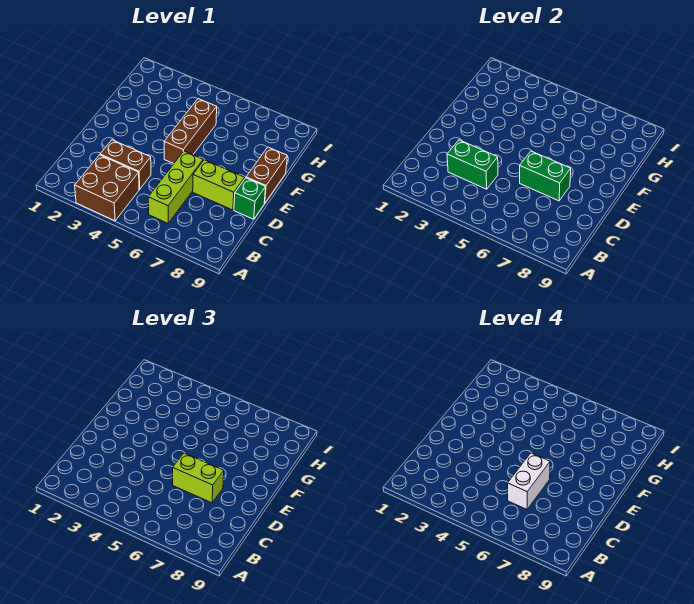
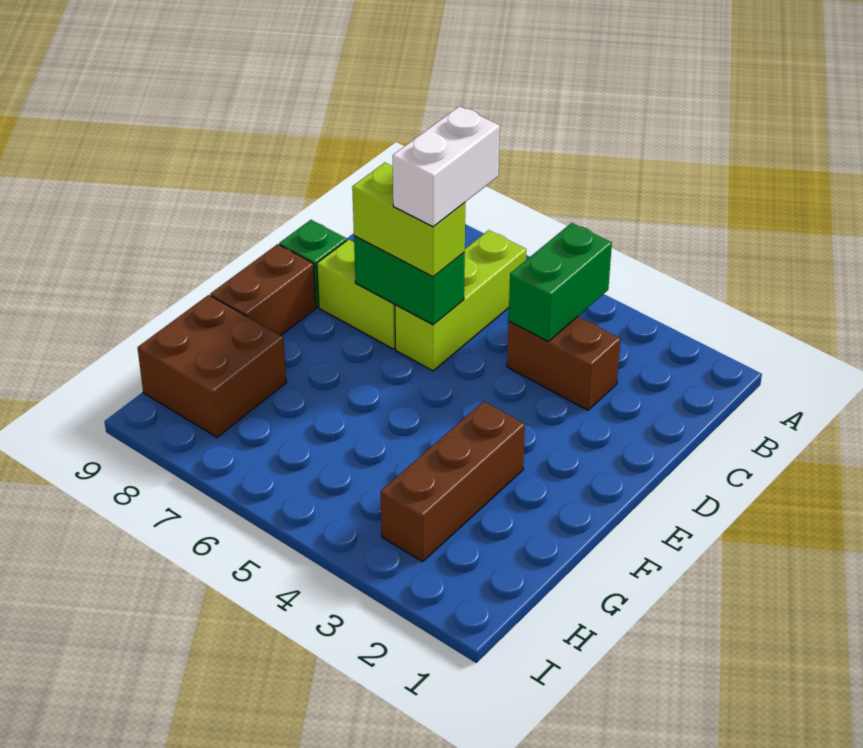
brown brick A3:B4 level 1 -> brown brick G8:H9 level 1
green brick C3:C4 level 2 -> green brick B4:C4 level 2
brown brick E5:G5 level 1 -> brown brick F3:H3 level 1

